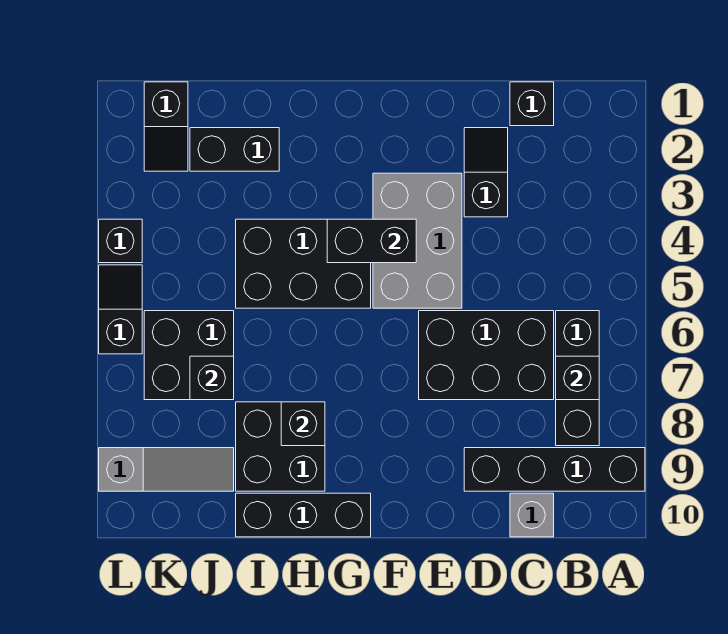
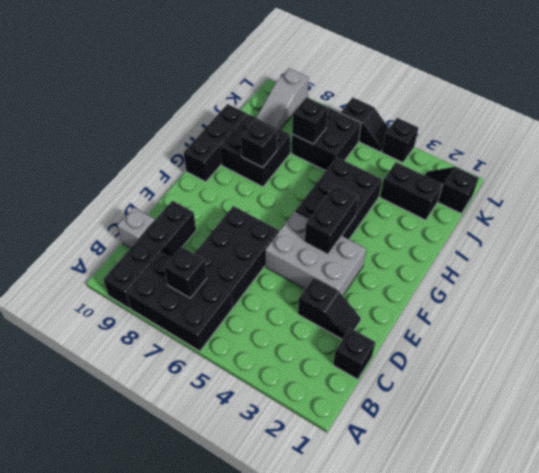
black brick B6:B8 level 1 -> black brick A6:B8 level 1
black brick I2:J2 level 1 -> black brick J2:J3 level 1

